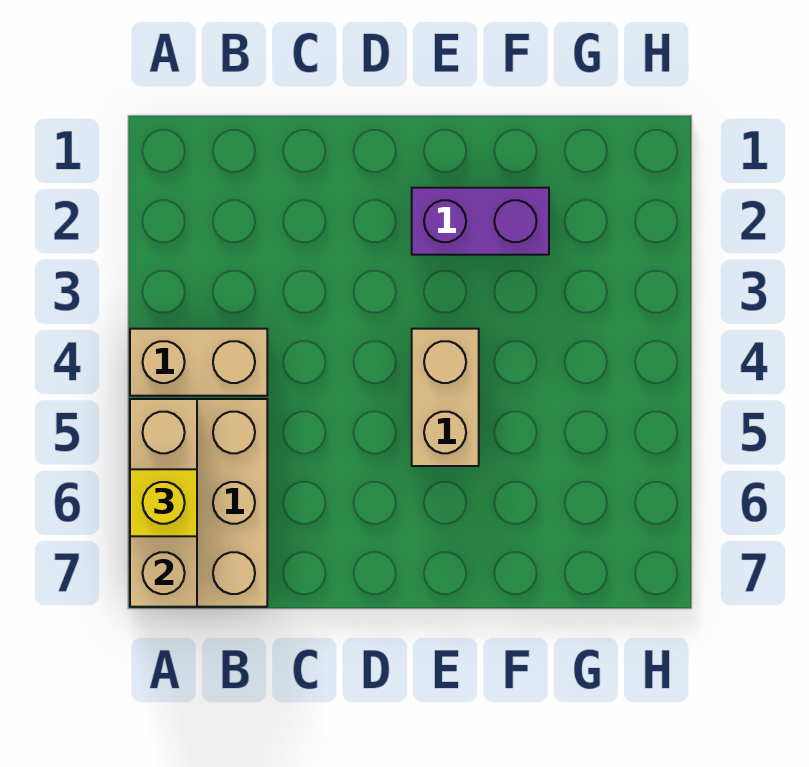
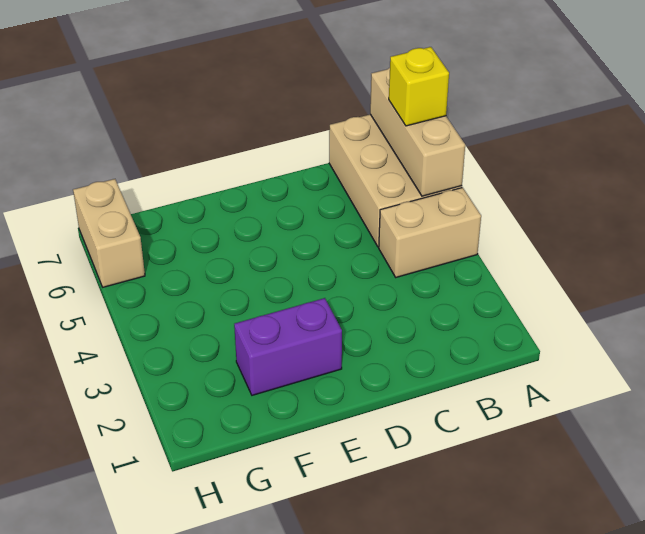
tan brick E4:E5 level 1 -> tan brick H6:H7 level 1

